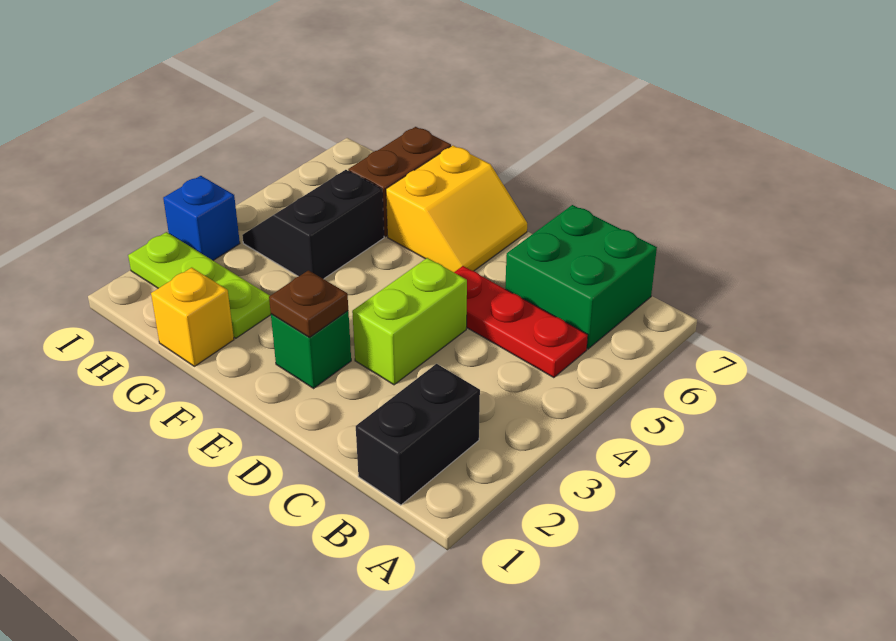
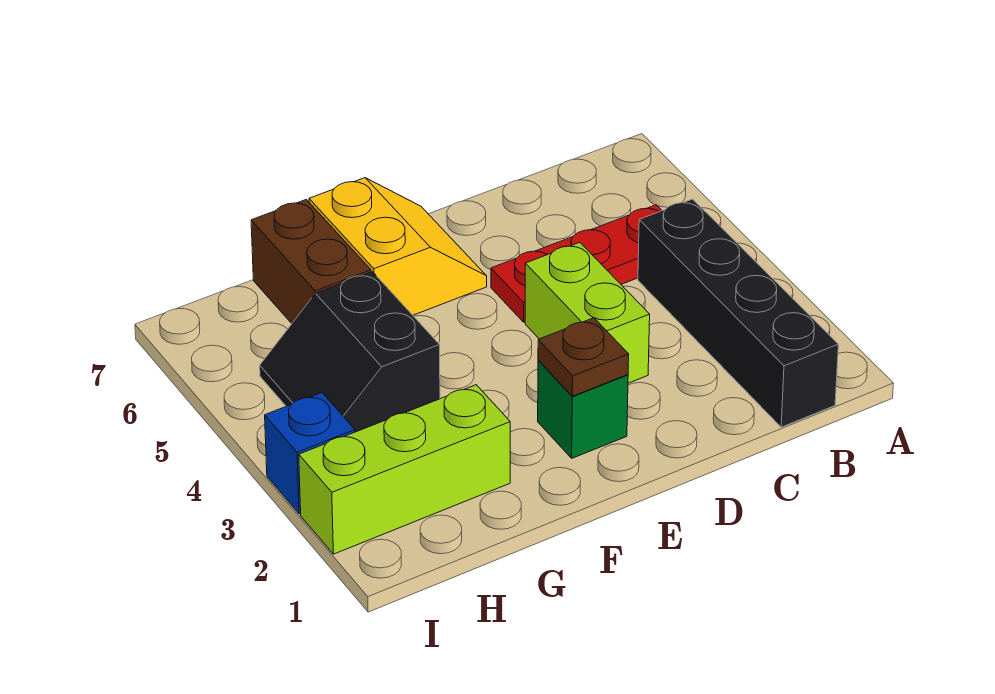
black brick B1:B2 level 1 -> black brick B1:B4 level 1
green brick B6:C7 level 1 -> none
yellow brick G1 level 1 -> none
lime plate G2:I2 level 1 -> lime brick G2:I2 level 1

